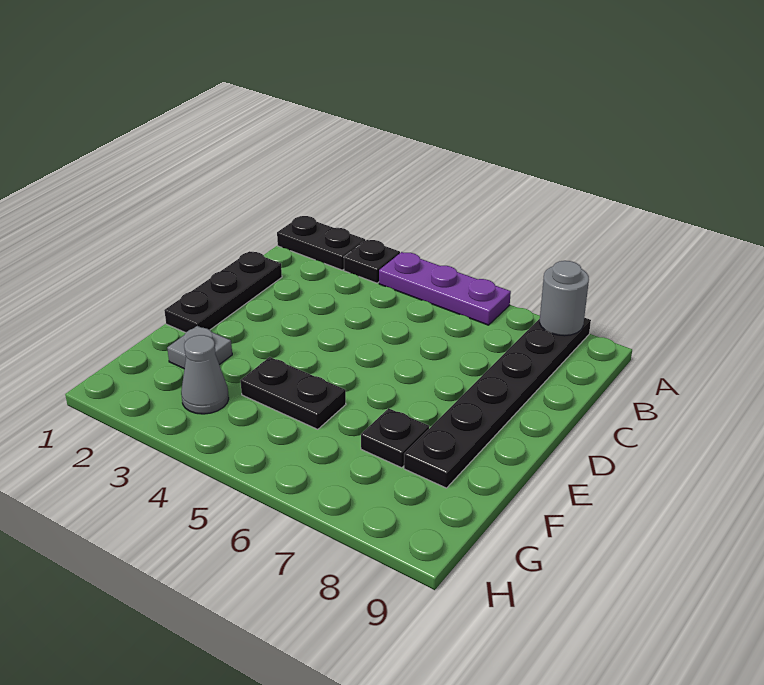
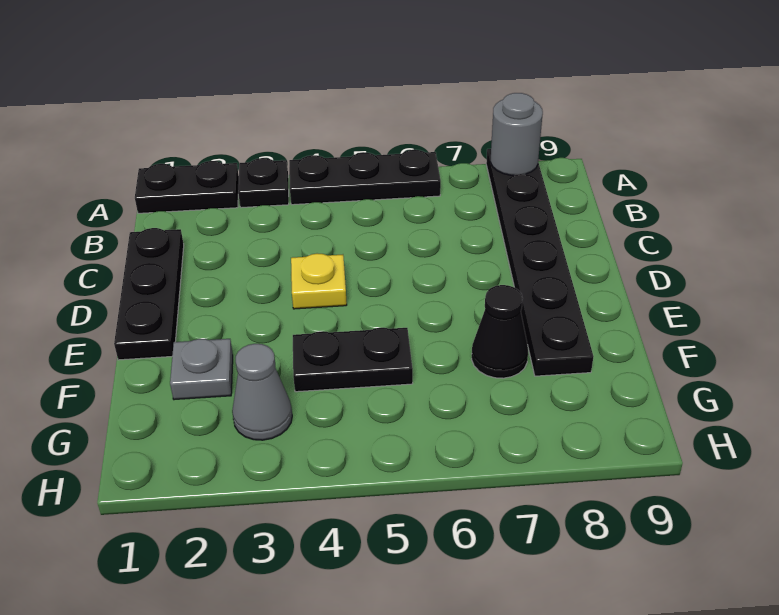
purple plate A4:A6 level 1 -> black plate A4:A6 level 1
none -> yellow plate D4 level 1
black plate F7 level 1 -> black cone F7 level 1

